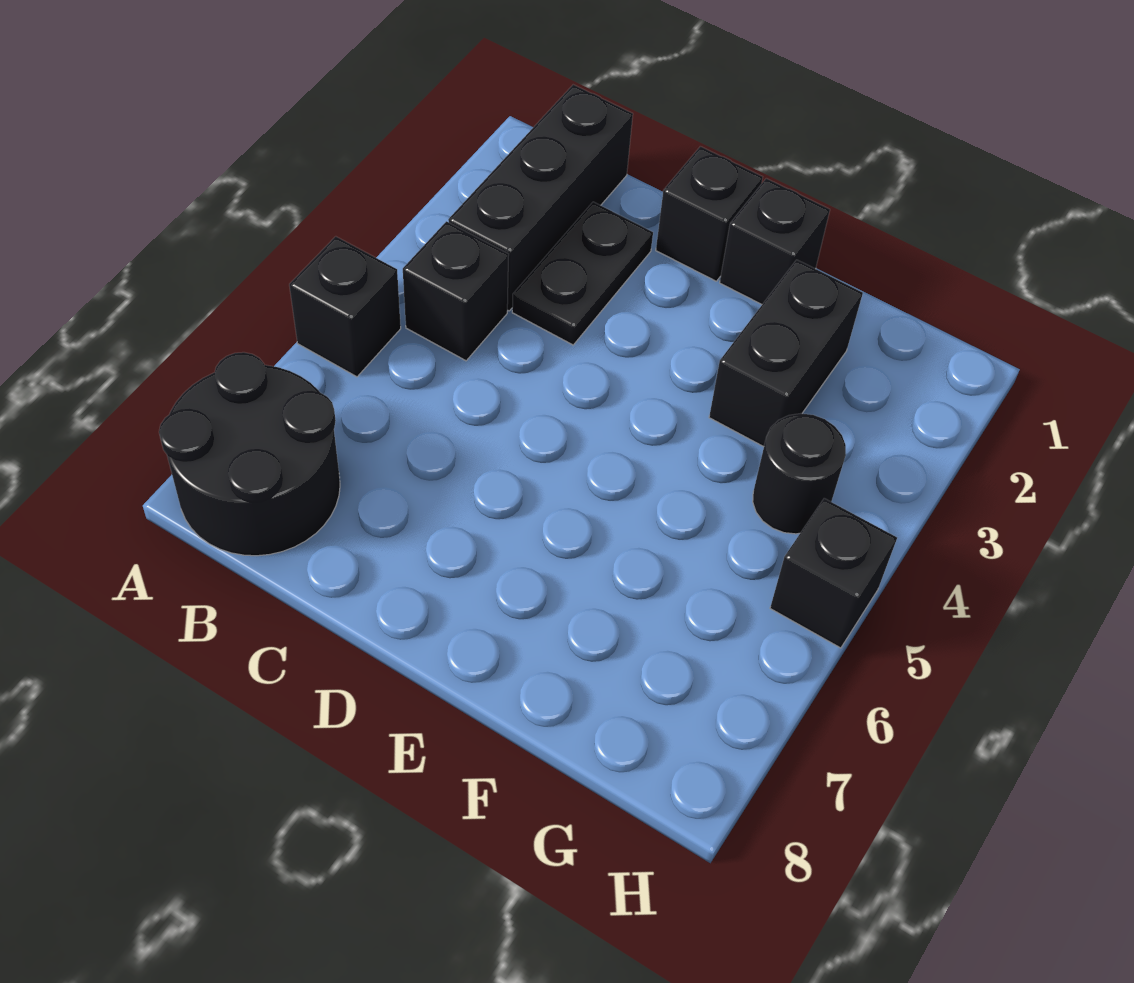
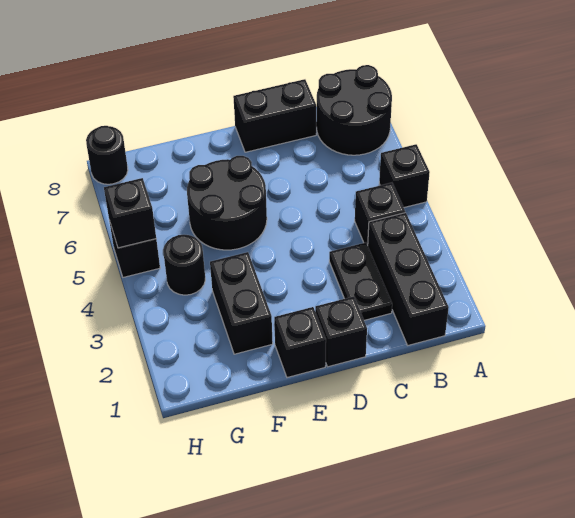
none -> black brick C8:D8 level 1
none -> black round brick E5:F6 level 1
none -> black brick H5 level 2
none -> black round brick H8 level 1

